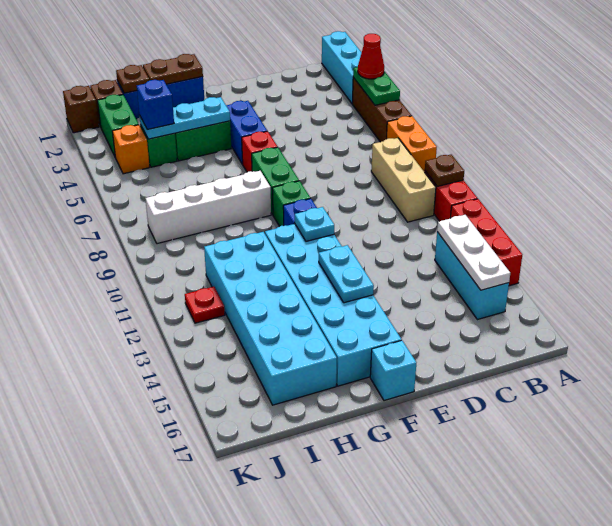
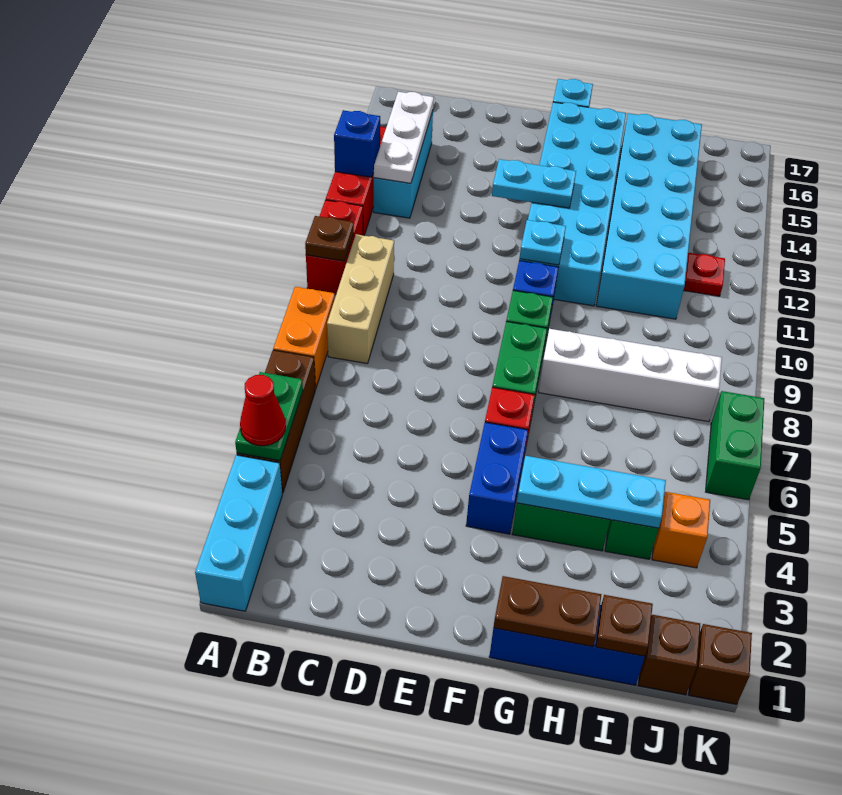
cyan plate F13:F14 level 2 -> cyan plate E13:F13 level 2
blue brick I4 level 3 -> blue brick A13 level 2
green brick J2:J3 level 1 -> green brick K6:K7 level 1

